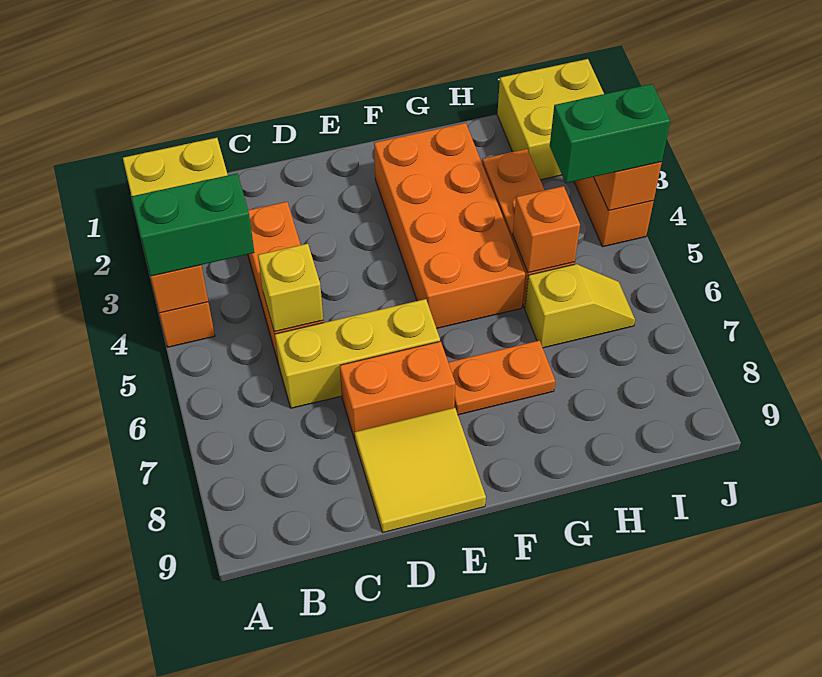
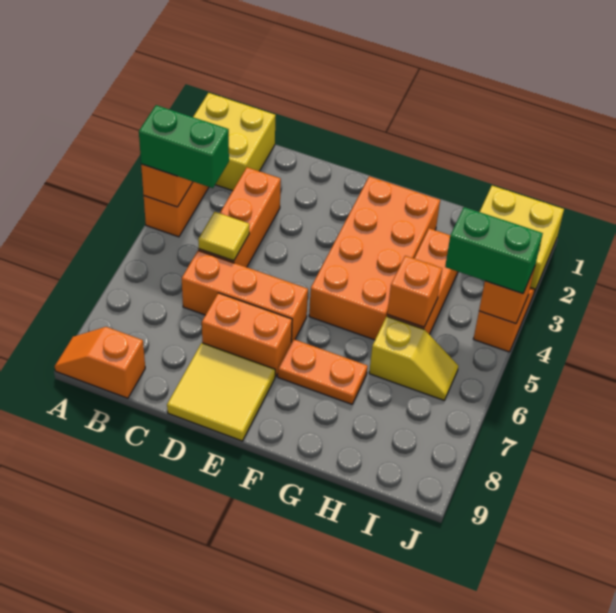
none -> orange slope A9:B9 level 1 top B
yellow brick C5 level 2 -> yellow tile C5 level 2
yellow brick C6:E6 level 1 -> orange brick C6:E6 level 1

